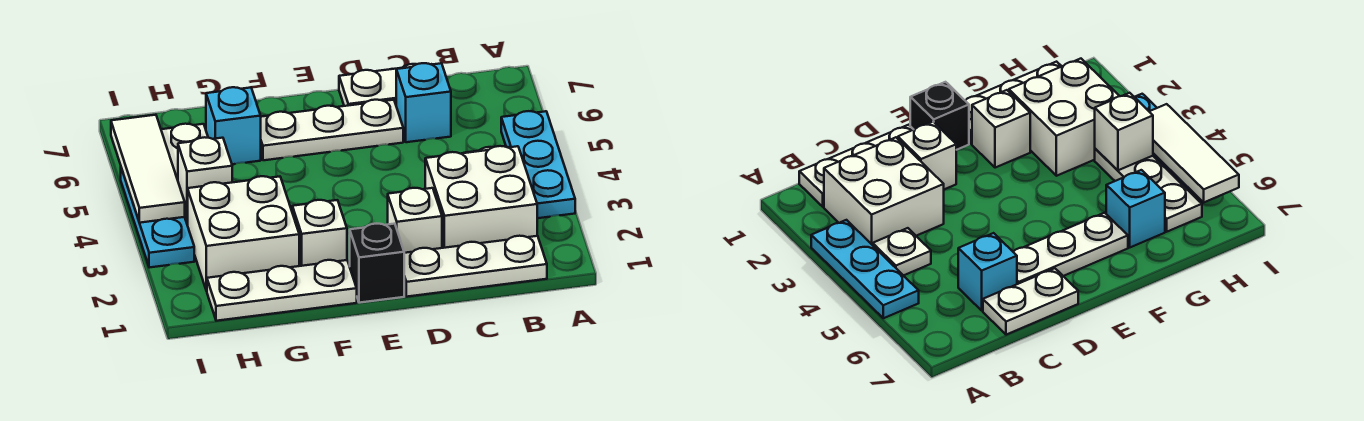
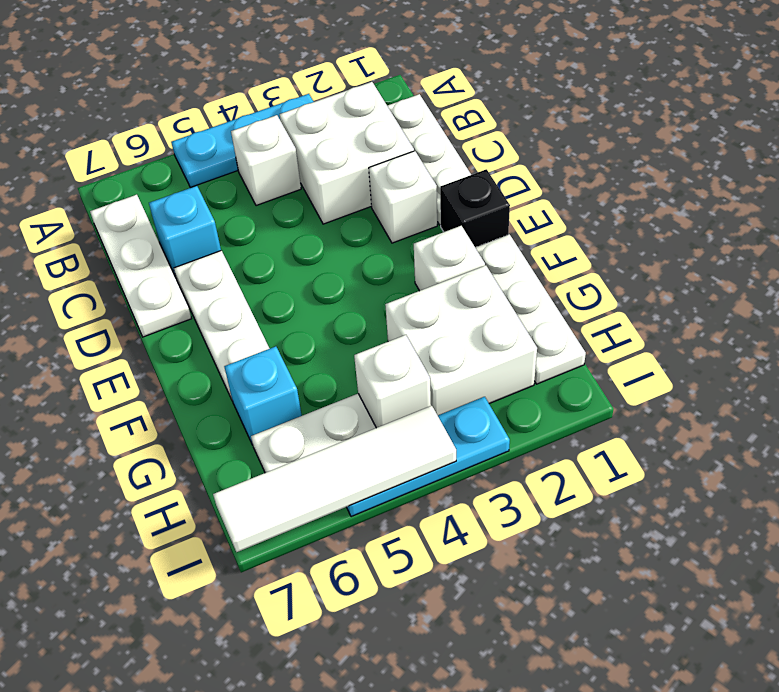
white plate B4 level 1 -> white brick B4 level 1
white plate C7:D7 level 1 -> white plate B7:D7 level 1
white tile I4:I6 level 2 -> white tile I4:I7 level 2

